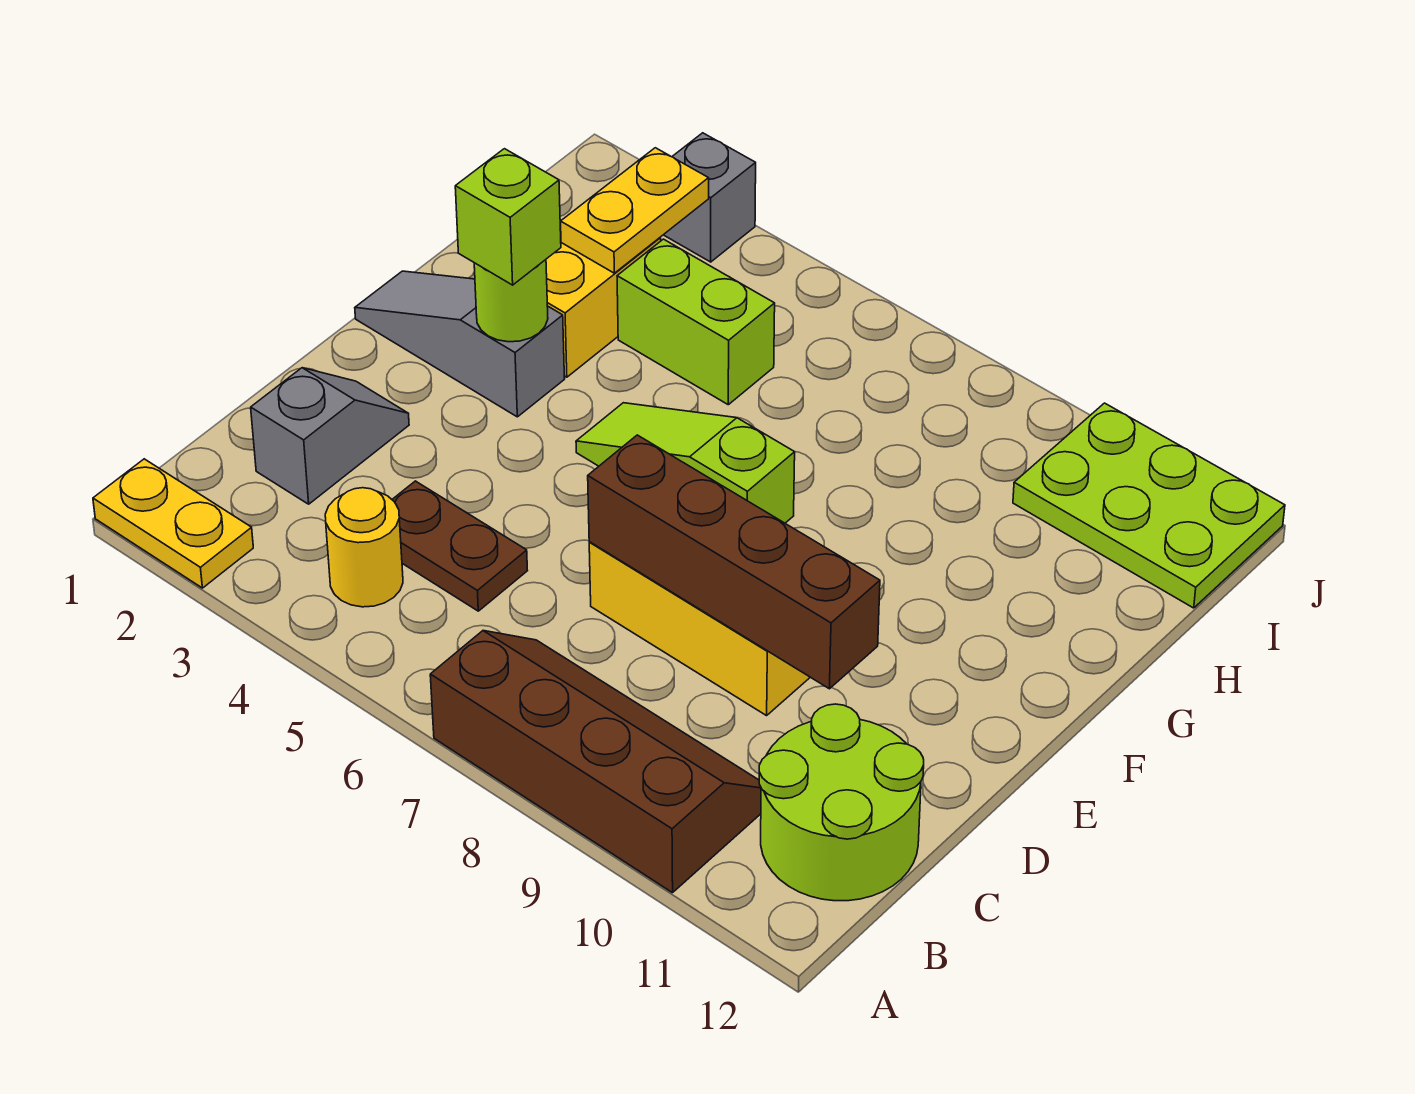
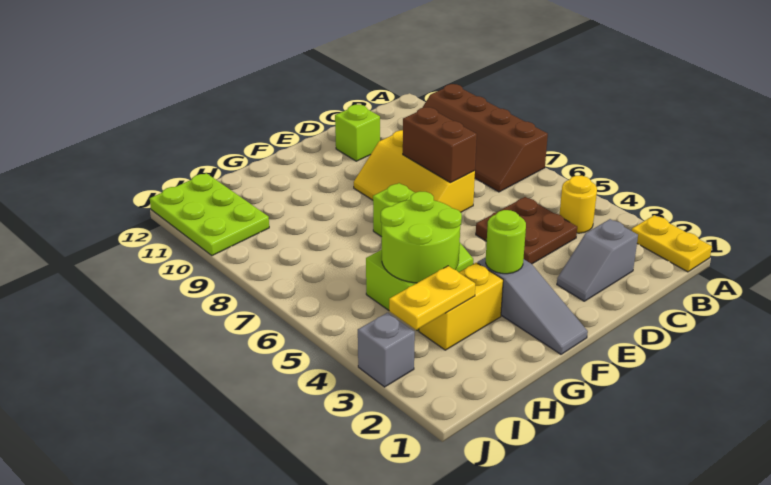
lime round brick B11:C12 level 1 -> lime round brick G4:H5 level 2
brown plate C4:C5 level 1 -> brown plate C4:D5 level 1
brown brick D7:D10 level 2 -> brown brick D7:D8 level 2
lime brick F3 level 3 -> lime brick D11 level 1

